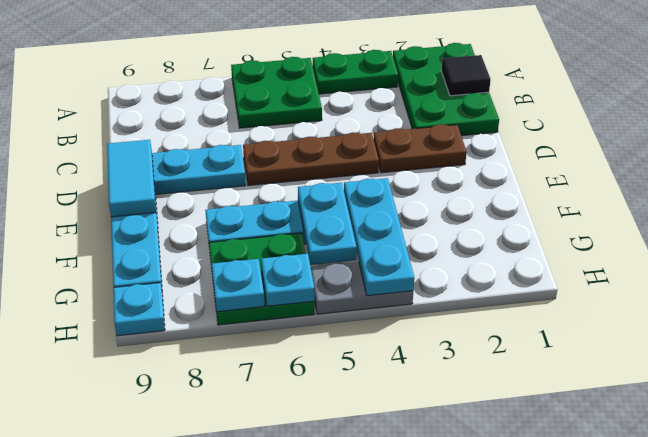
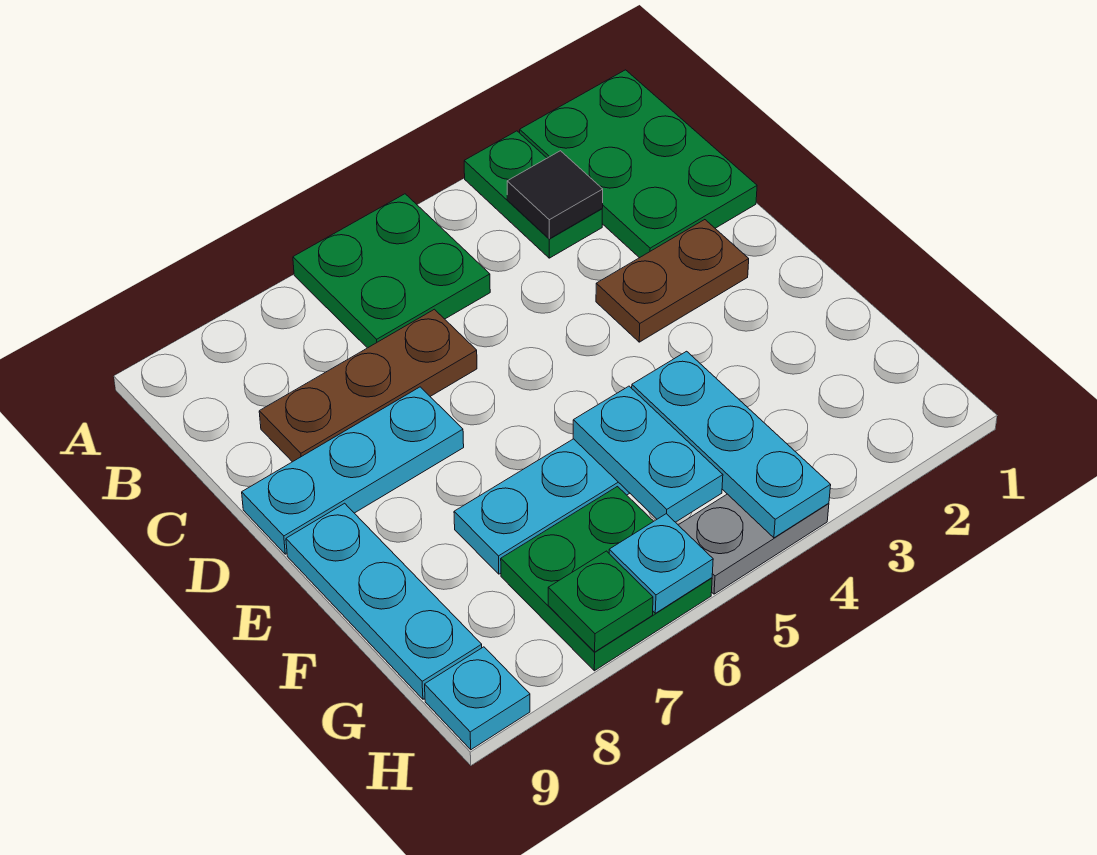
green plate A3:A4 level 1 -> green plate A3:B3 level 1
black tile B1 level 2 -> black tile B3 level 2
brown plate D4:D6 level 1 -> brown plate C6:C8 level 1
cyan tile D9:E9 level 2 -> none
cyan plate H7 level 2 -> green plate H7 level 2

